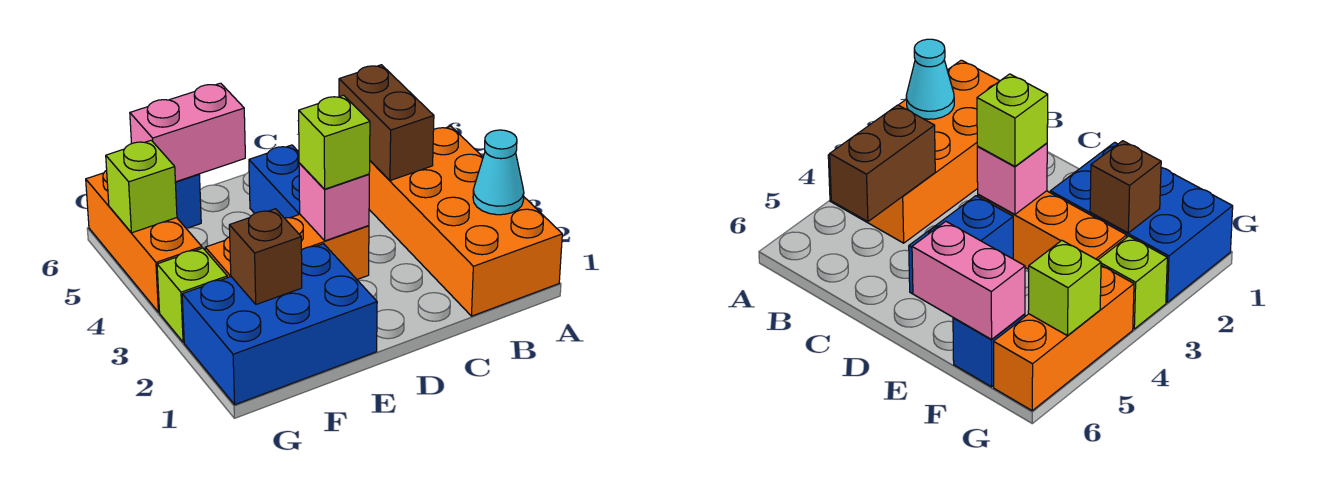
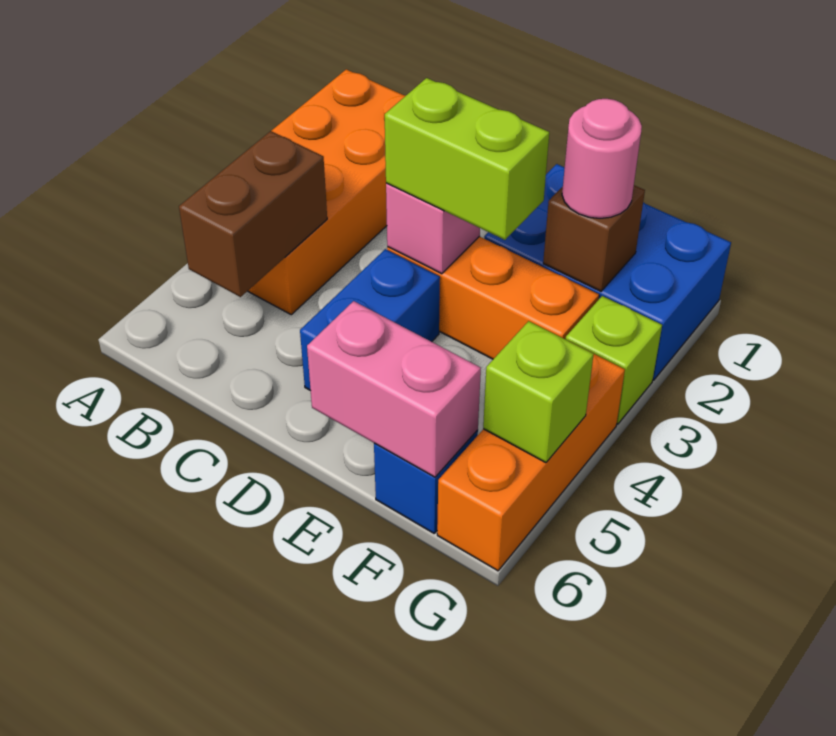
cyan cone A2 level 2 -> none
lime brick D3 level 3 -> lime brick D3:E3 level 3
none -> pink round brick F2 level 3

